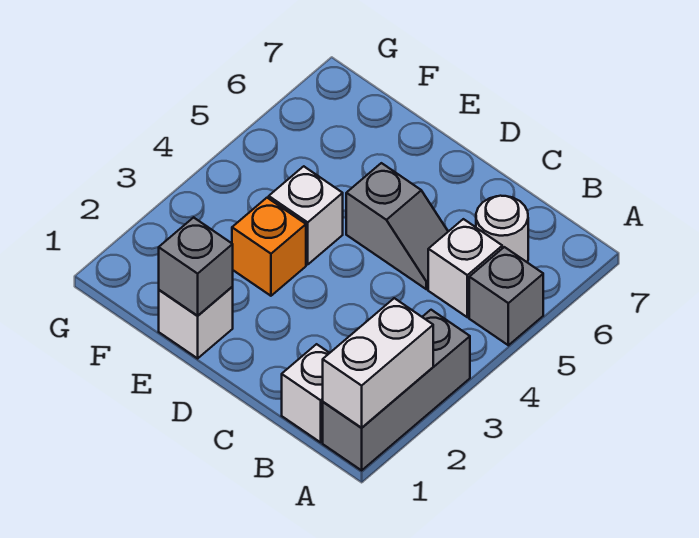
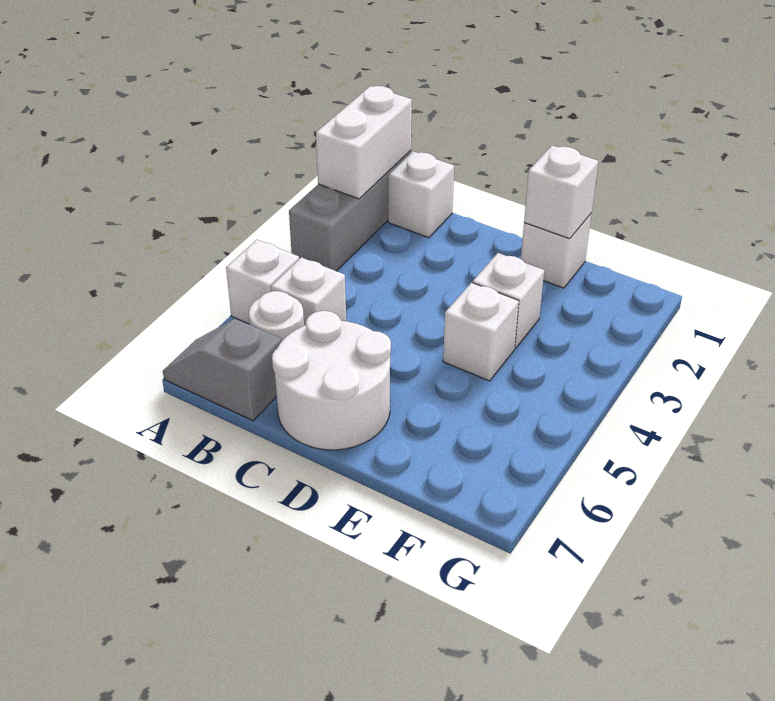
grey brick A5 level 1 -> white brick A5 level 1
grey slope C5:D5 level 1 top D -> grey slope A7:B7 level 1 top B
none -> white round brick C6:D7 level 1
grey brick E1 level 2 -> white brick E1 level 2
orange brick E3 level 1 -> white brick E3 level 1

